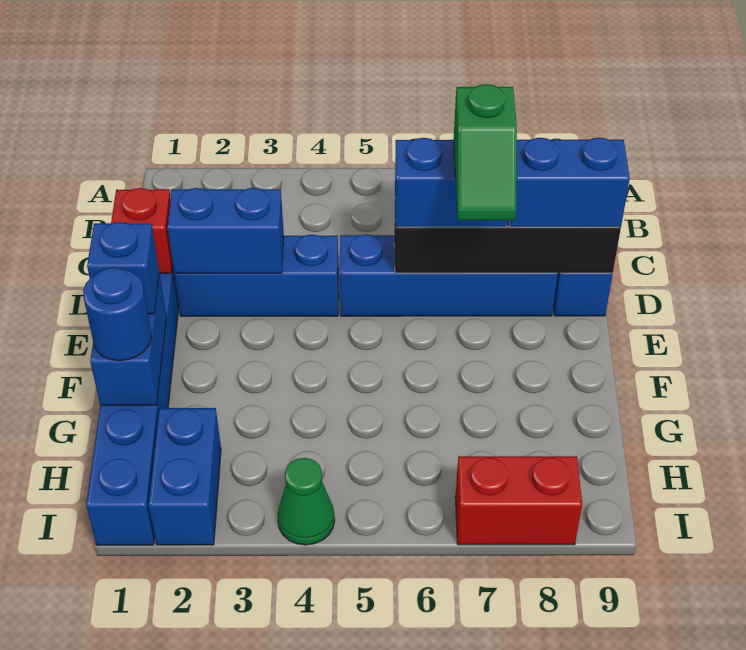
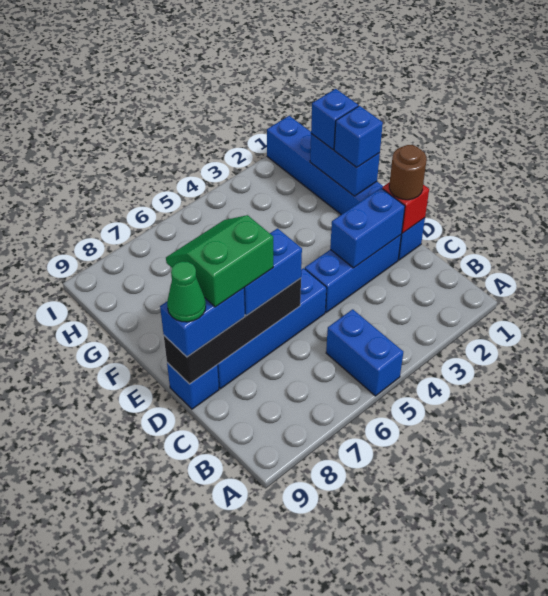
none -> brown round brick D1 level 3
green slope D7:E7 level 4 top D -> green slope D7:E8 level 4 top D
blue round brick G1 level 3 -> blue brick G1 level 3
blue brick H2:I2 level 1 -> blue brick A5:B5 level 1
green cone I4 level 1 -> green cone D9 level 4
red brick I7:I8 level 1 -> none

